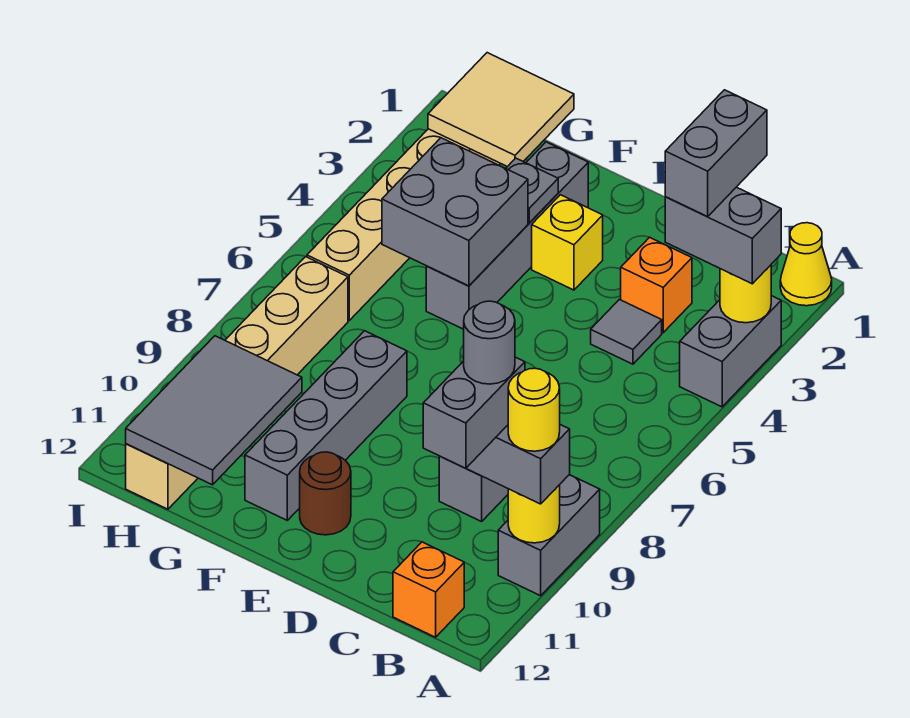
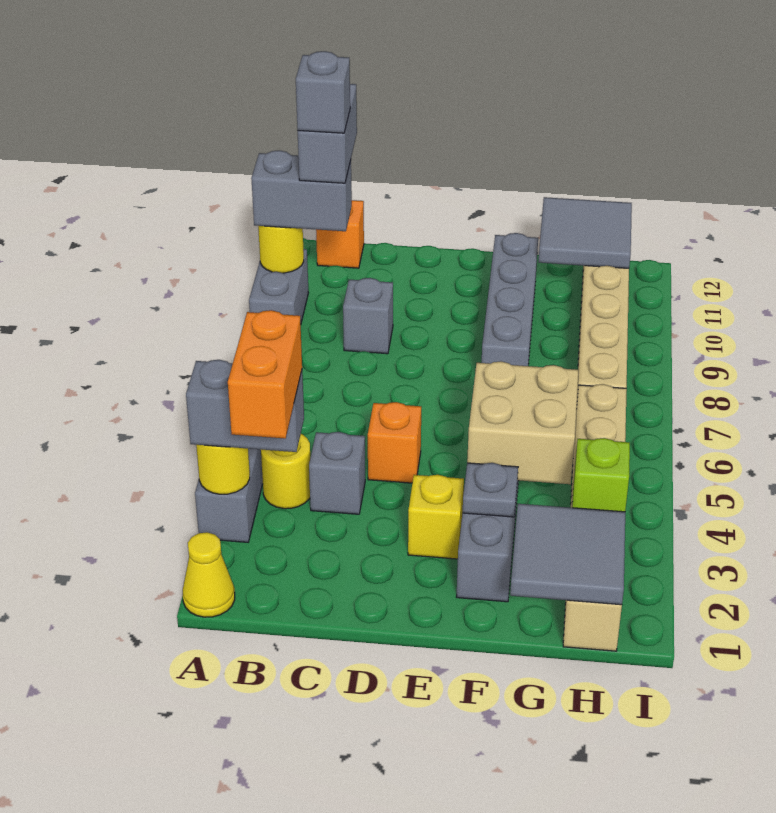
yellow round brick A10 level 4 -> yellow round brick B4 level 1
grey brick B2:B3 level 4 -> orange brick B2:B3 level 4
grey round brick B10 level 5 -> grey brick B10 level 5
orange brick C3 level 1 -> orange brick D5 level 1
grey tile C4 level 1 -> grey brick C4 level 1
brown round brick E11 level 1 -> none
grey brick F4:G5 level 2 -> tan brick F4:G5 level 2
tan tile G1:H2 level 2 -> grey tile G1:H2 level 2
grey tile G10:H12 level 2 -> grey tile G11:H12 level 2
none -> lime brick H3 level 2

